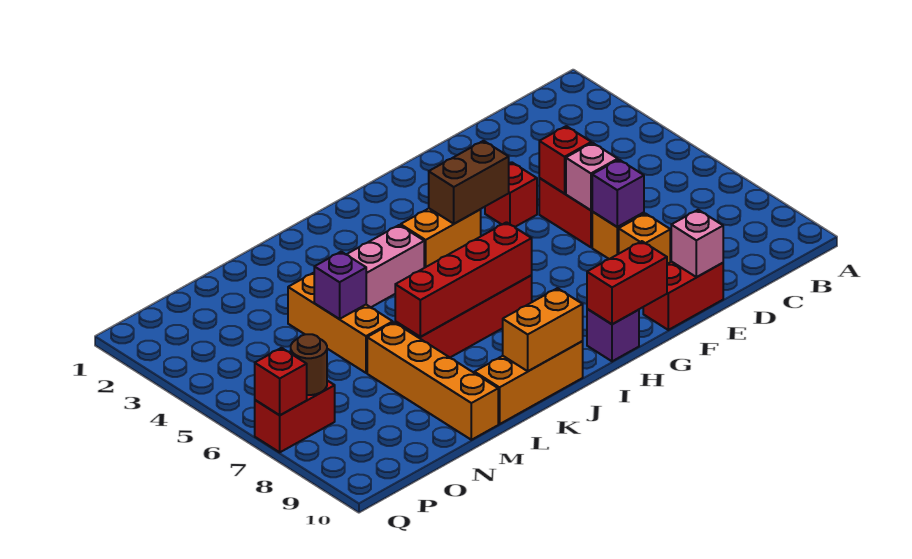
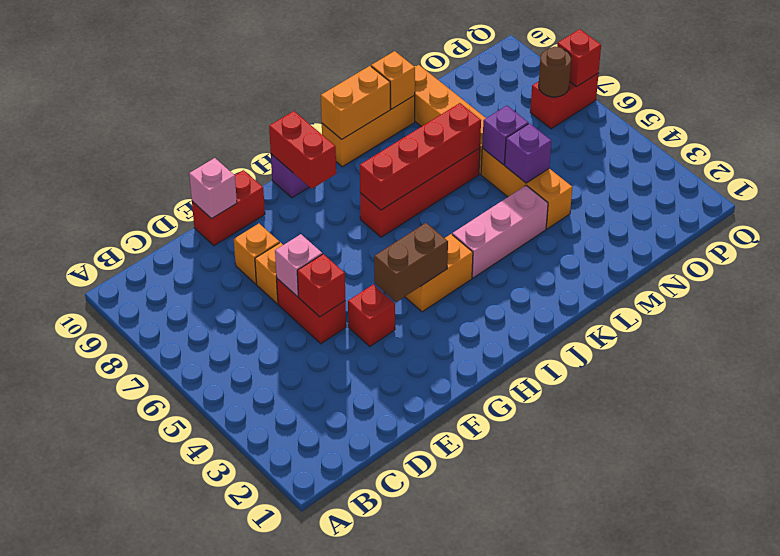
purple brick E7 level 2 -> purple brick M6 level 2
red brick G10:H10 level 2 -> red brick H9:H10 level 2
none -> orange brick L10 level 2

